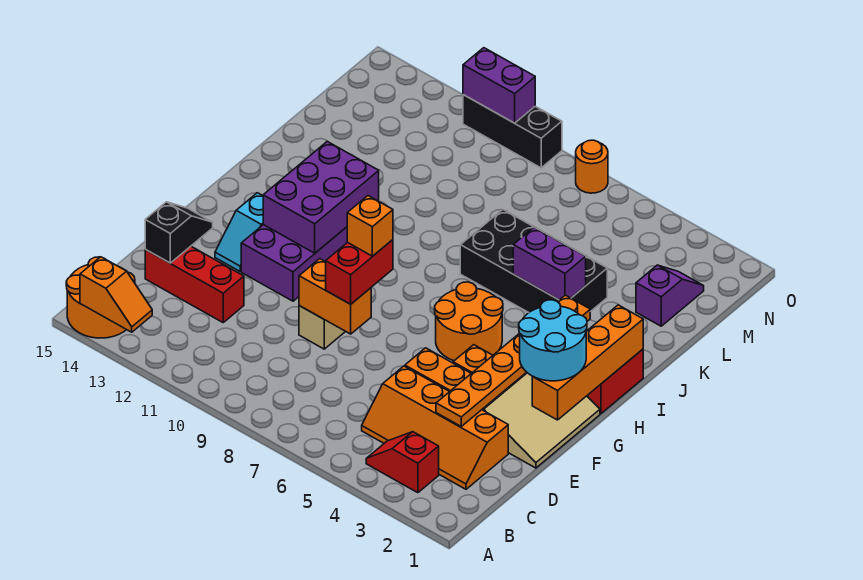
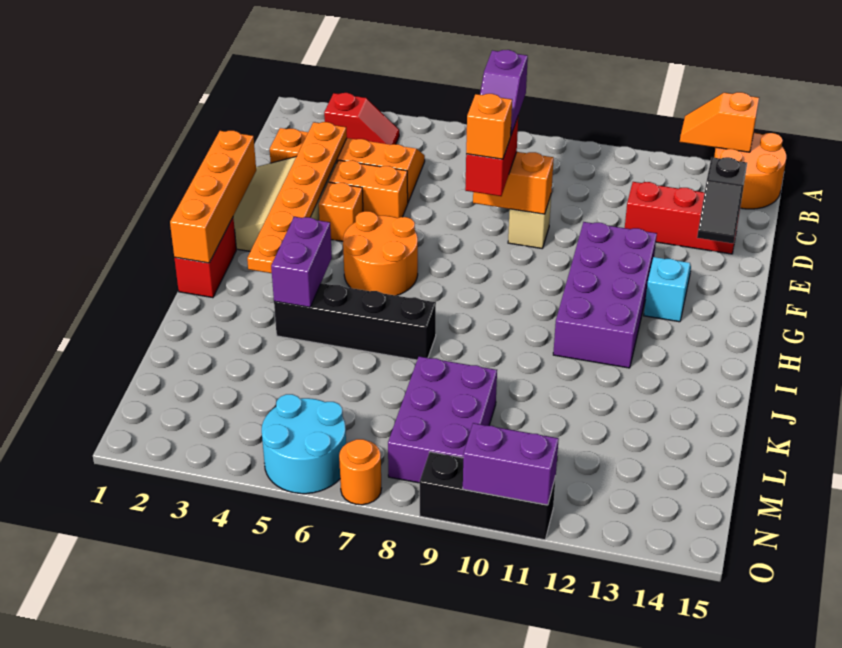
cyan round brick F1:G2 level 3 -> cyan round brick N5:O6 level 1
purple brick G11:I12 level 2 -> purple brick L8:N9 level 1
black brick J4:K7 level 1 -> black brick J4:J7 level 1
purple brick J4:J5 level 2 -> purple brick I4:J4 level 2
purple slope L2:M2 level 1 top L -> purple slope D8:E8 level 4 top D

